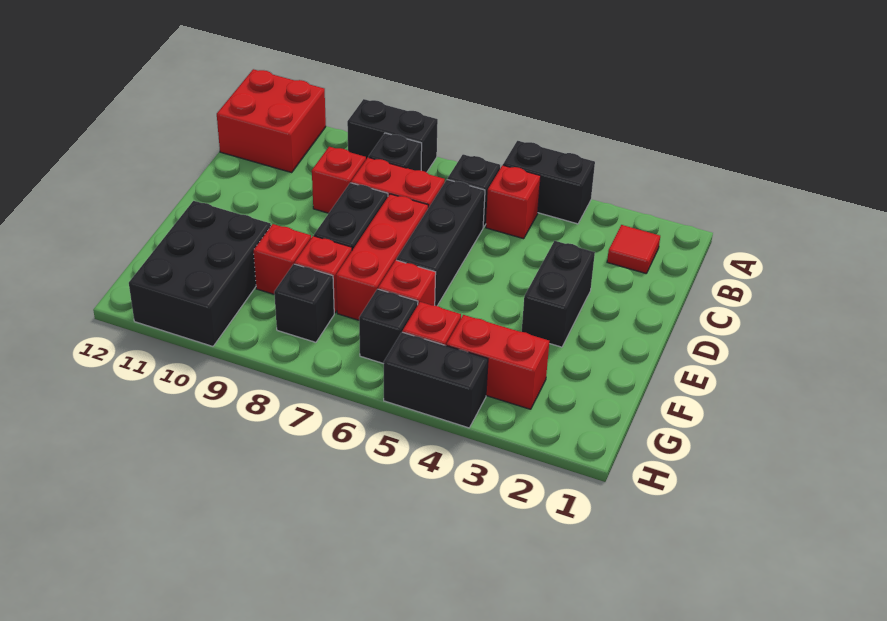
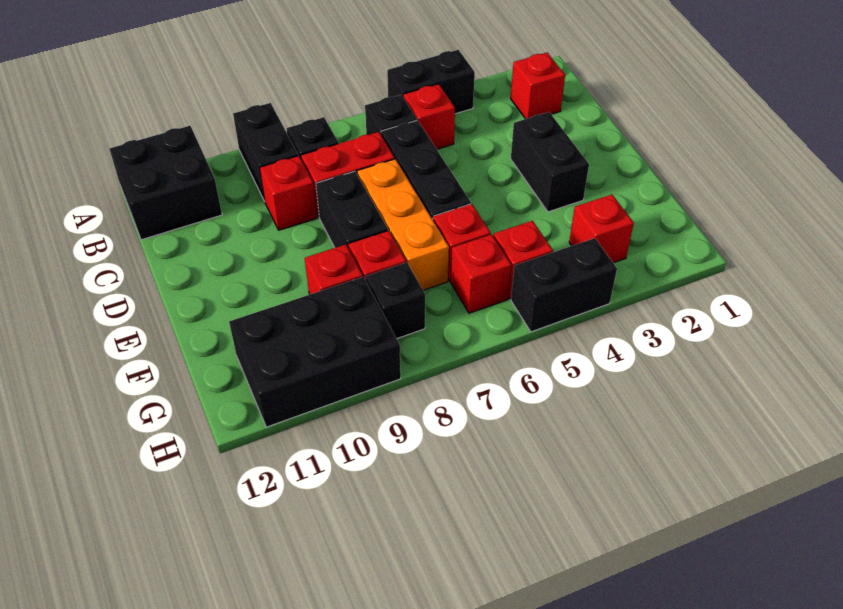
black brick A8:A9 level 1 -> black brick A9:B9 level 1
red brick A11:B12 level 1 -> black brick A11:B12 level 1
red tile B2 level 1 -> red brick B2 level 1
red brick D7:F7 level 1 -> orange brick D7:F7 level 1
black brick F10:H11 level 1 -> black brick G9:H11 level 1
red brick G3:G4 level 1 -> red brick G3 level 1
black brick G6 level 1 -> red brick G6 level 1

